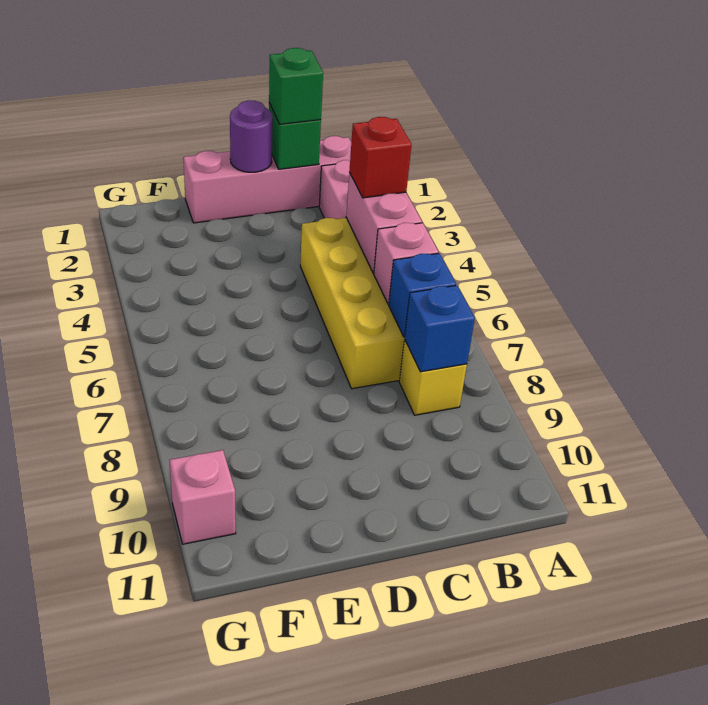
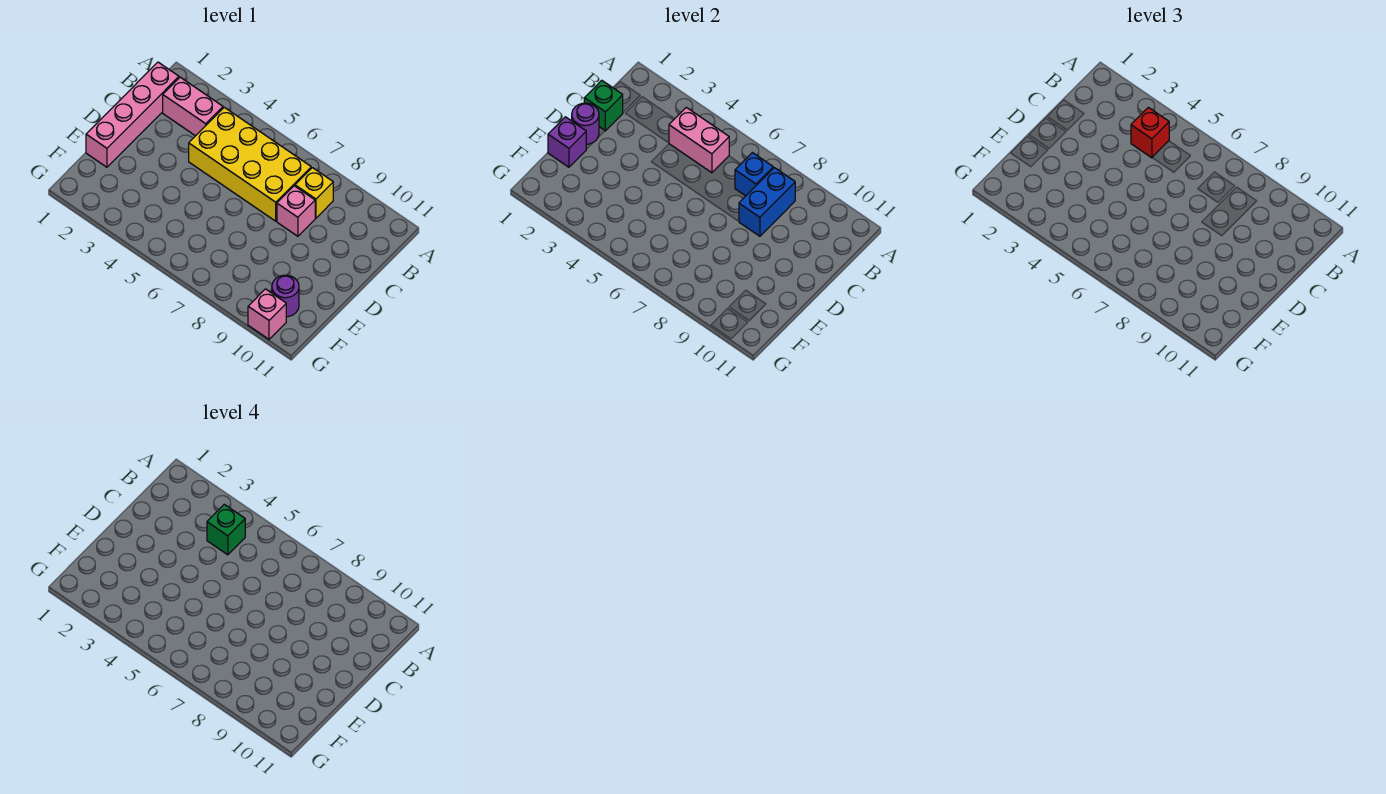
pink brick B6 level 2 -> pink brick C8 level 1
blue brick B8 level 2 -> blue brick B8:C8 level 2
green brick C1 level 3 -> green brick B4 level 4
none -> purple brick E1 level 2
none -> purple round brick F10 level 1

